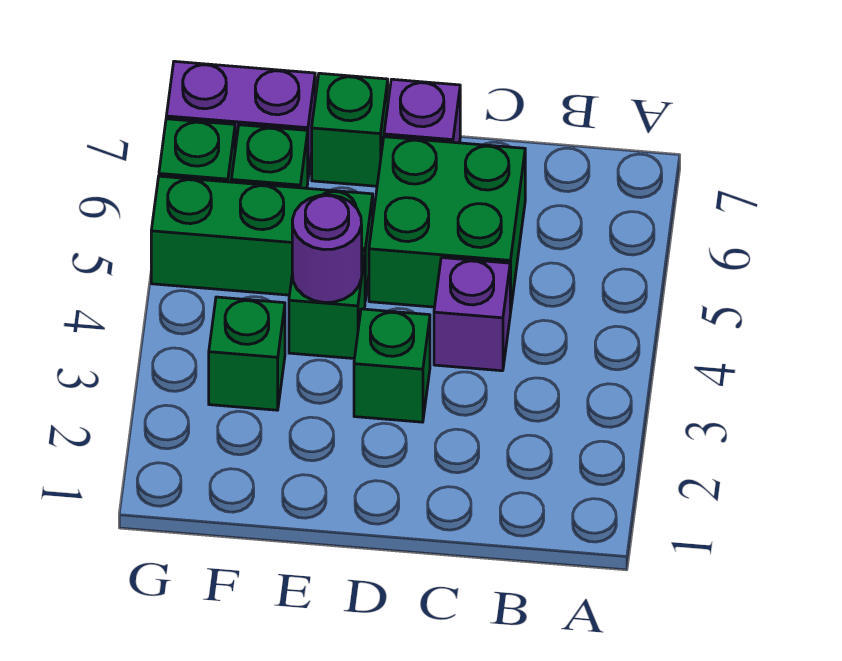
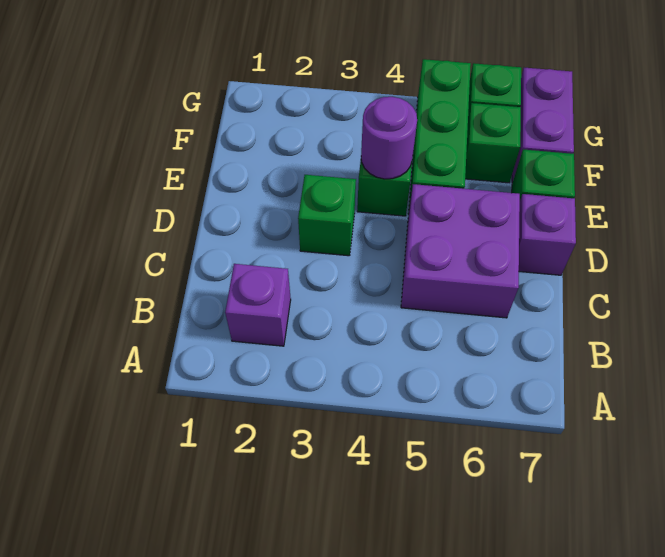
purple brick C4 level 1 -> purple brick B2 level 1
green brick C5:D6 level 1 -> purple brick C5:D6 level 1
green brick F3 level 1 -> none

